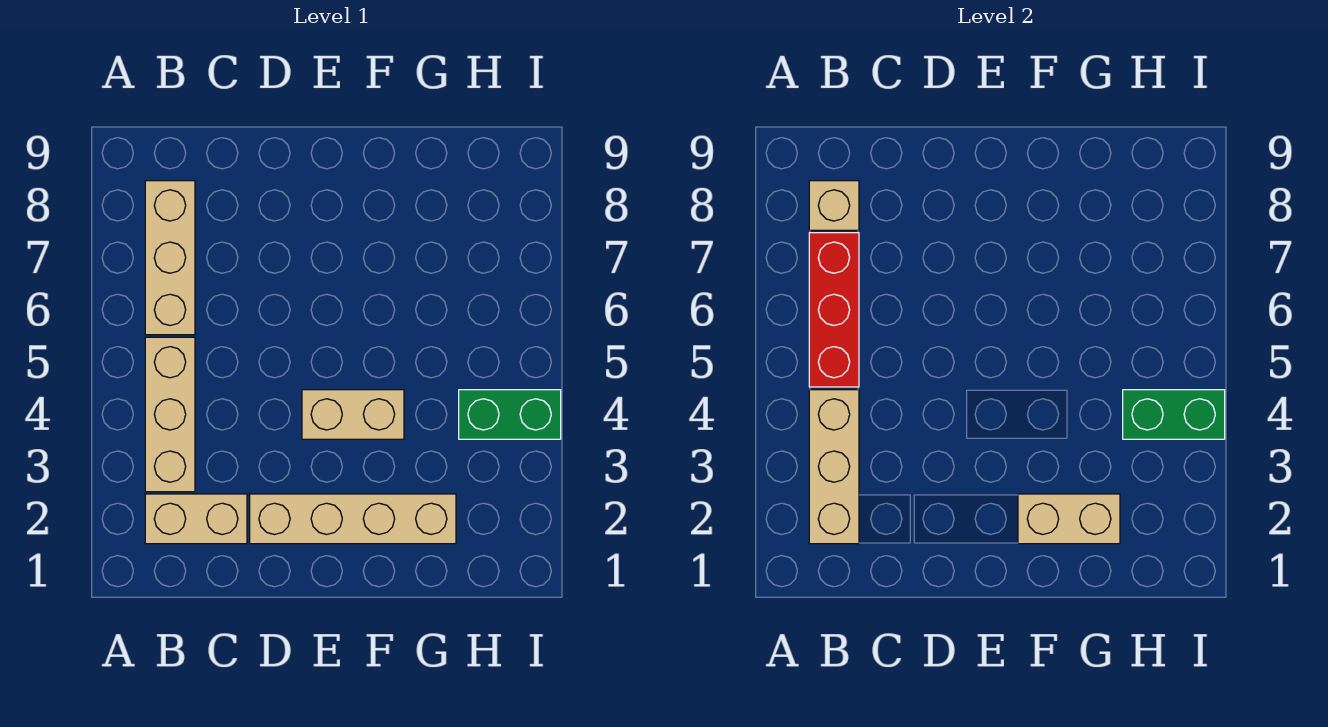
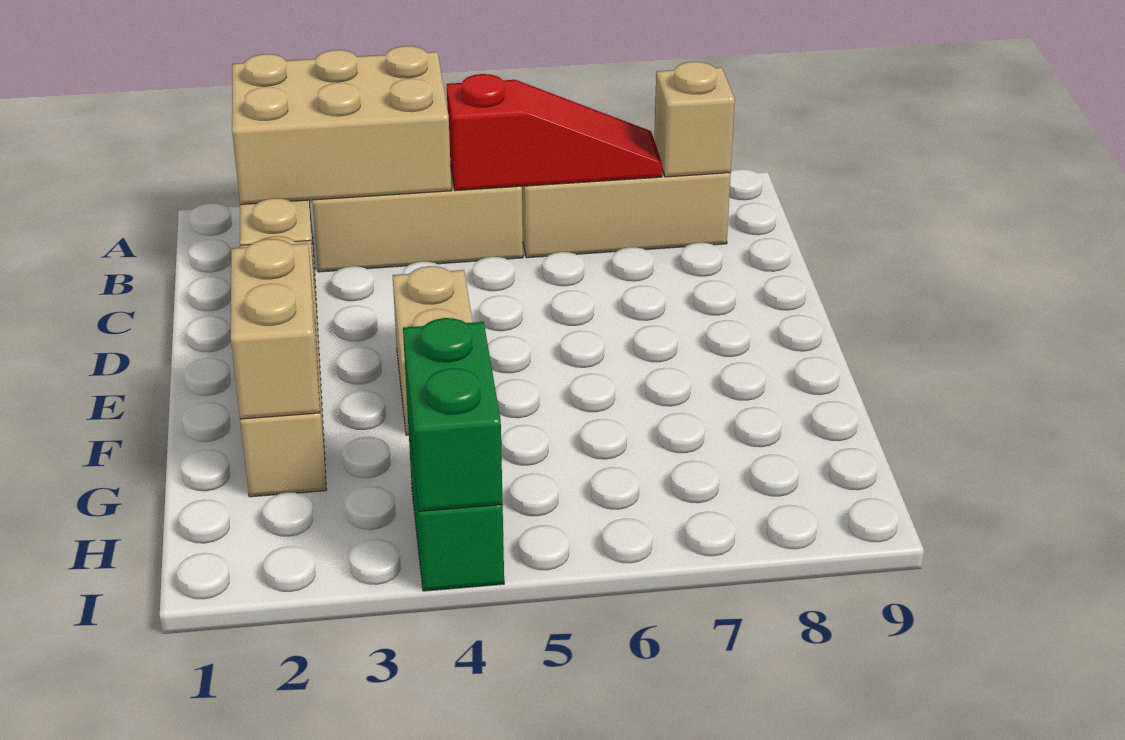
tan brick B2:B4 level 2 -> tan brick A2:B4 level 2
red brick B5:B7 level 2 -> red slope B5:B7 level 2 top 5

